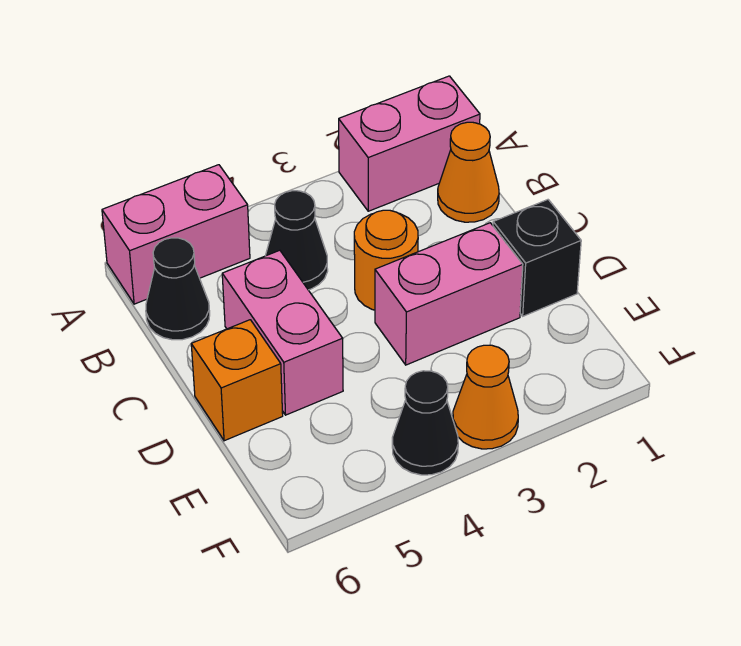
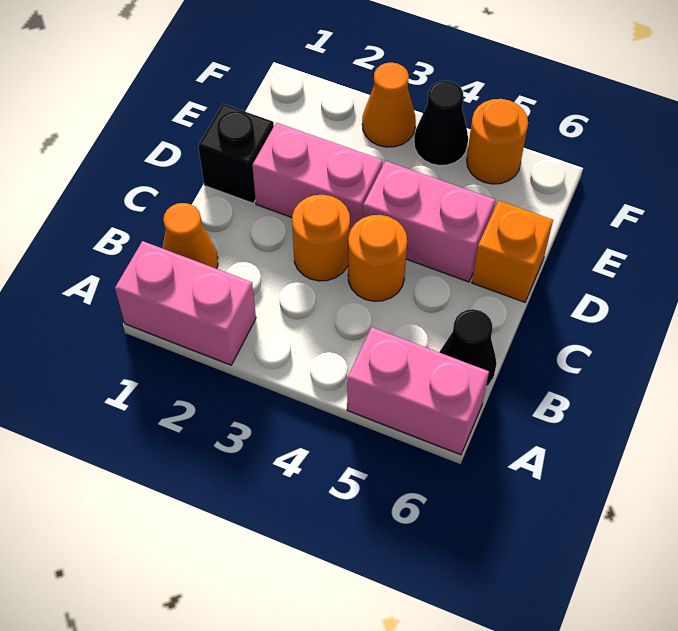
black cone B4 level 1 -> none
none -> orange round brick C4 level 1
pink brick C5:D5 level 1 -> pink brick D4:D5 level 1
none -> orange round brick F5 level 1

